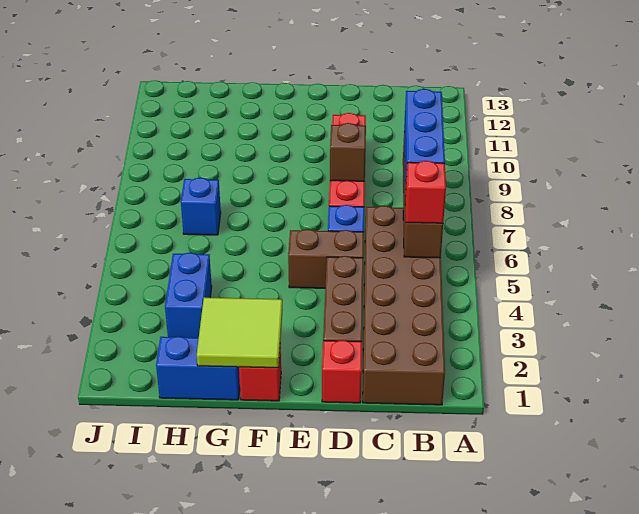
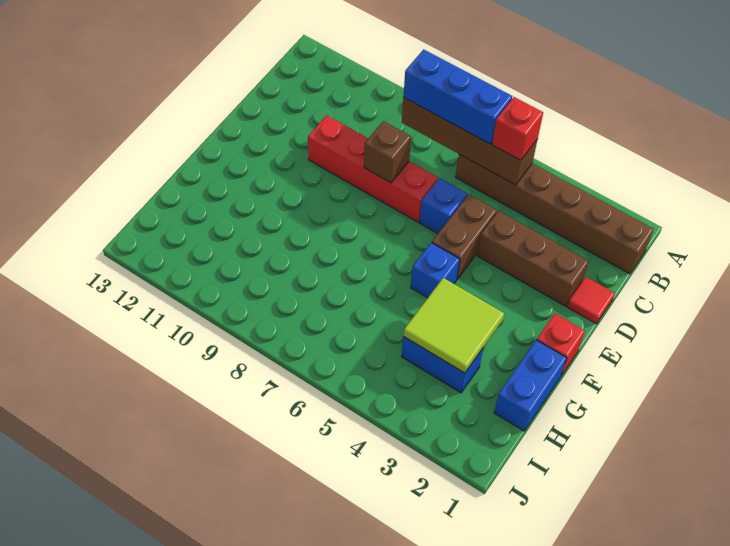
brown brick B1:C6 level 1 -> brown brick B1:B6 level 1
red brick D1 level 1 -> red tile D1 level 1
lime tile F1:G2 level 2 -> lime tile G3:H4 level 2
blue brick H7 level 1 -> blue brick F5 level 1

